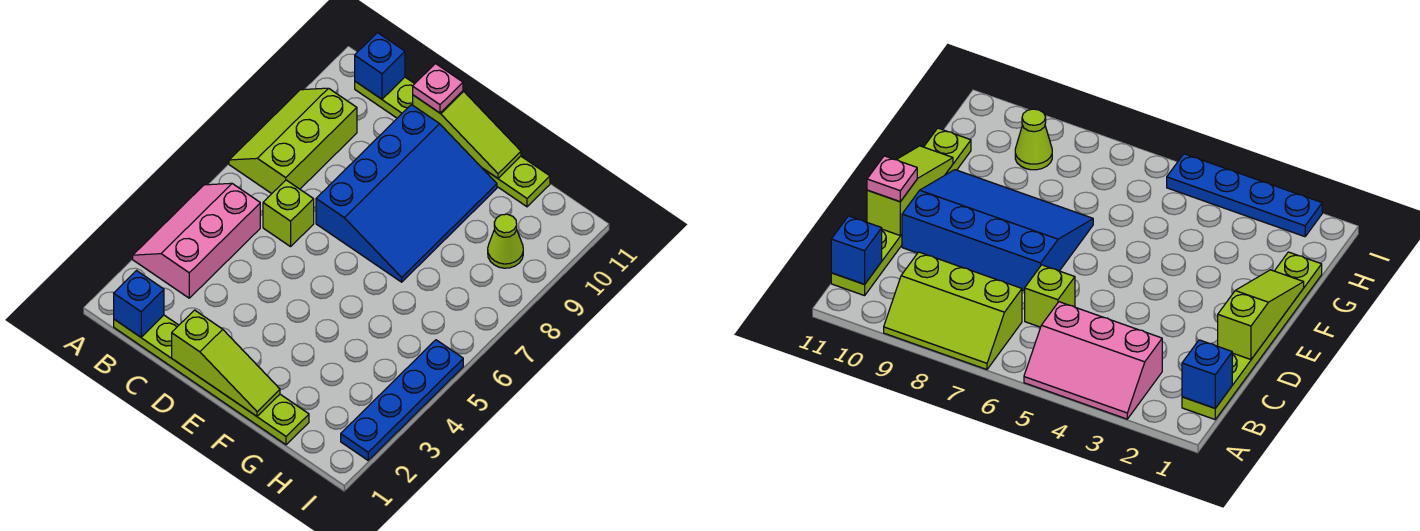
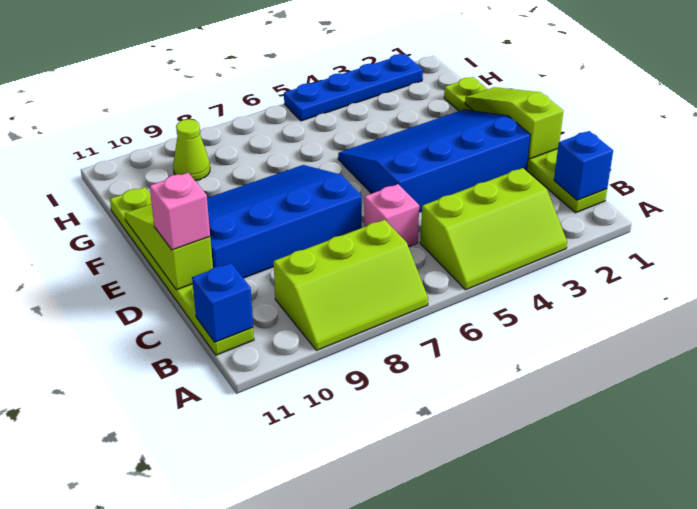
pink slope A3:B5 level 1 top B -> lime slope A3:B5 level 1 top B
lime brick C6 level 1 -> pink brick C6 level 1
none -> blue slope D2:F5 level 1 top D
pink plate D11 level 3 -> pink brick D11 level 3

